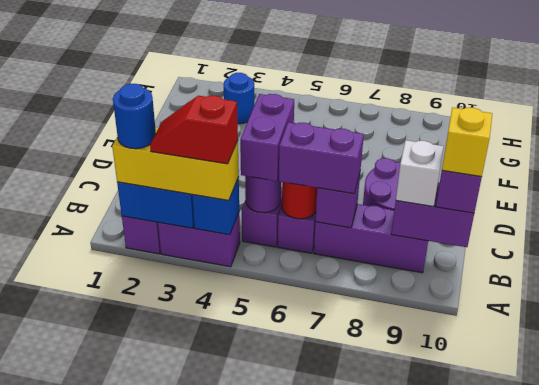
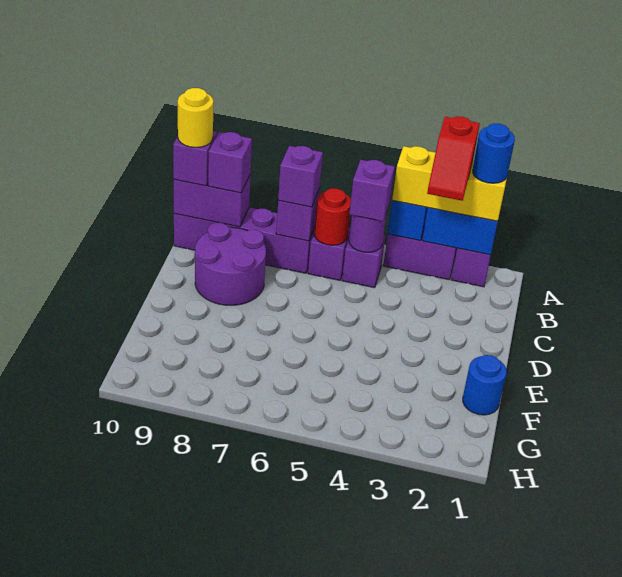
red slope A3:A4 level 4 top 4 -> red slope A3:B3 level 4 top A
purple brick B5:C5 level 3 -> purple brick B5 level 3
purple brick B6:B7 level 3 -> purple brick B7 level 3
purple brick B7:B9 level 1 -> purple brick B7:B10 level 1
white brick B9 level 3 -> purple brick B9 level 3
yellow brick B10 level 4 -> yellow round brick B10 level 4
blue round brick G3 level 1 -> blue round brick F1 level 1

